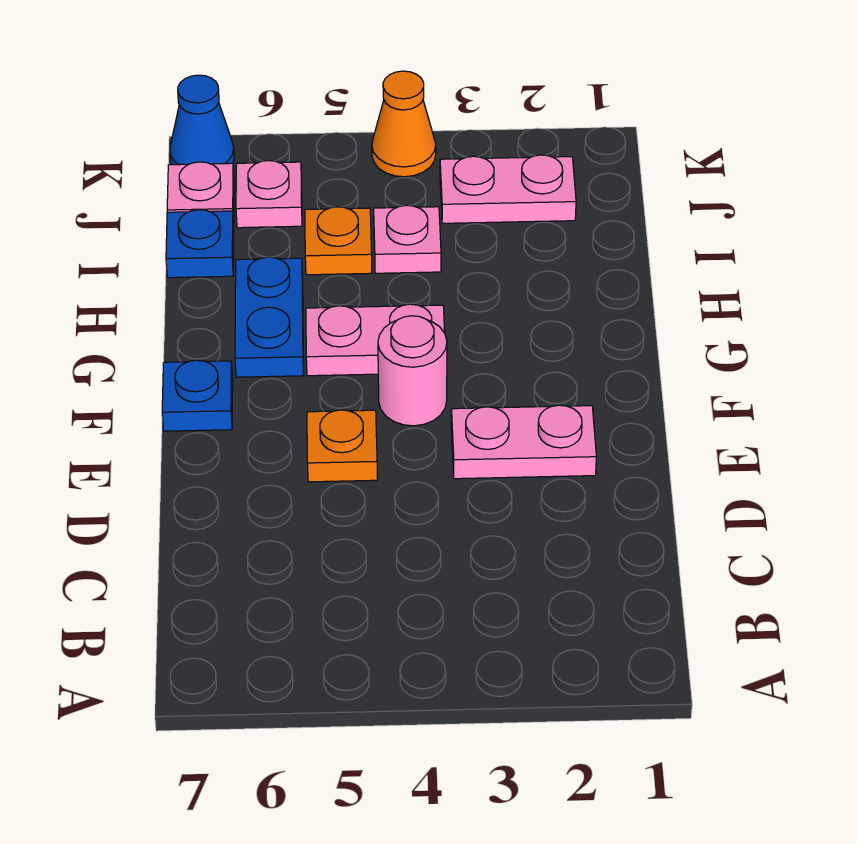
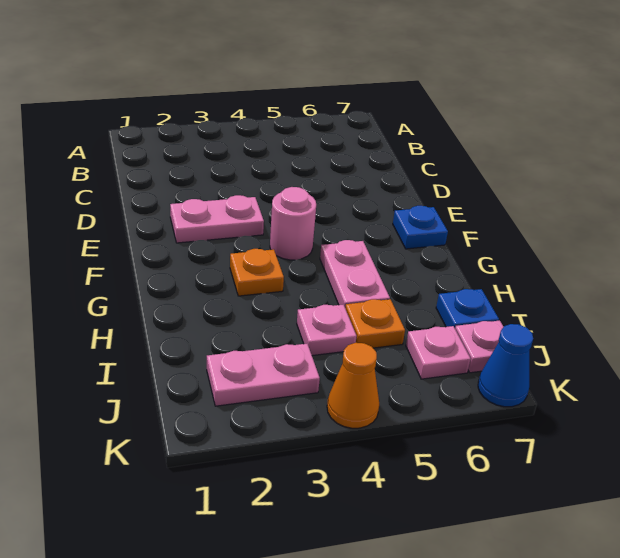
orange plate E5 level 1 -> orange plate G3 level 1
pink plate G4:G5 level 1 -> pink plate G5:H5 level 1
blue plate G6:H6 level 1 -> none

